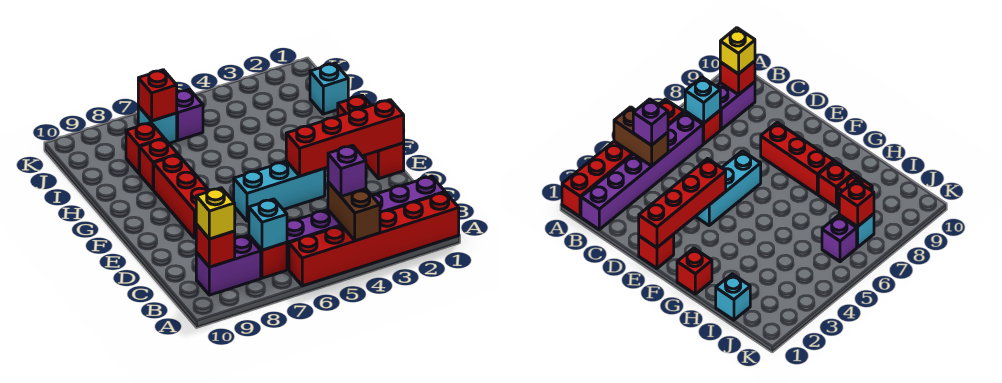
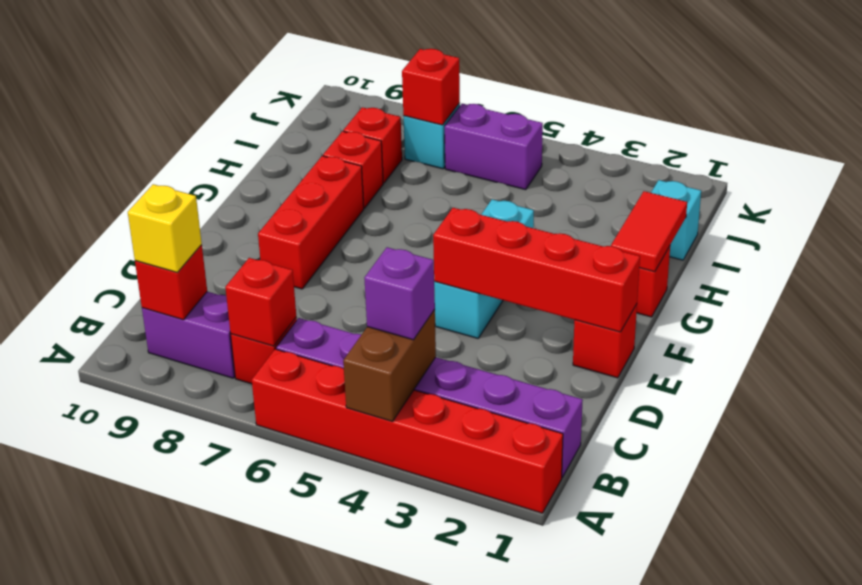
cyan brick B7 level 2 -> red brick B7 level 2
cyan brick E4:E6 level 1 -> cyan brick E4:G4 level 1
none -> red tile G1:H1 level 2
purple brick J6 level 1 -> purple brick J5:J6 level 1

